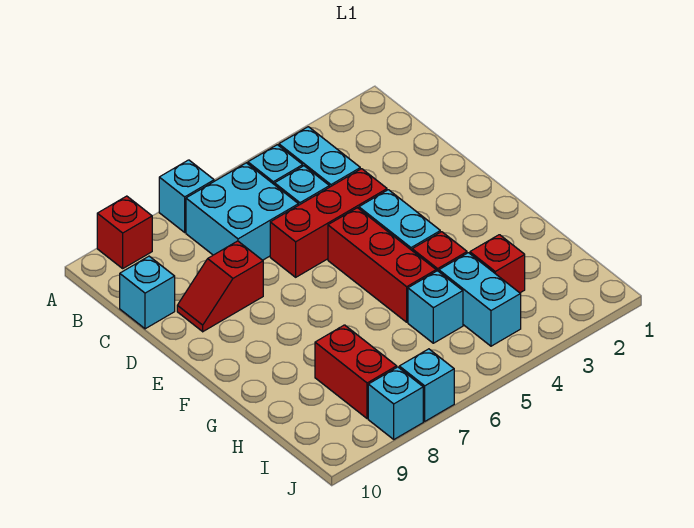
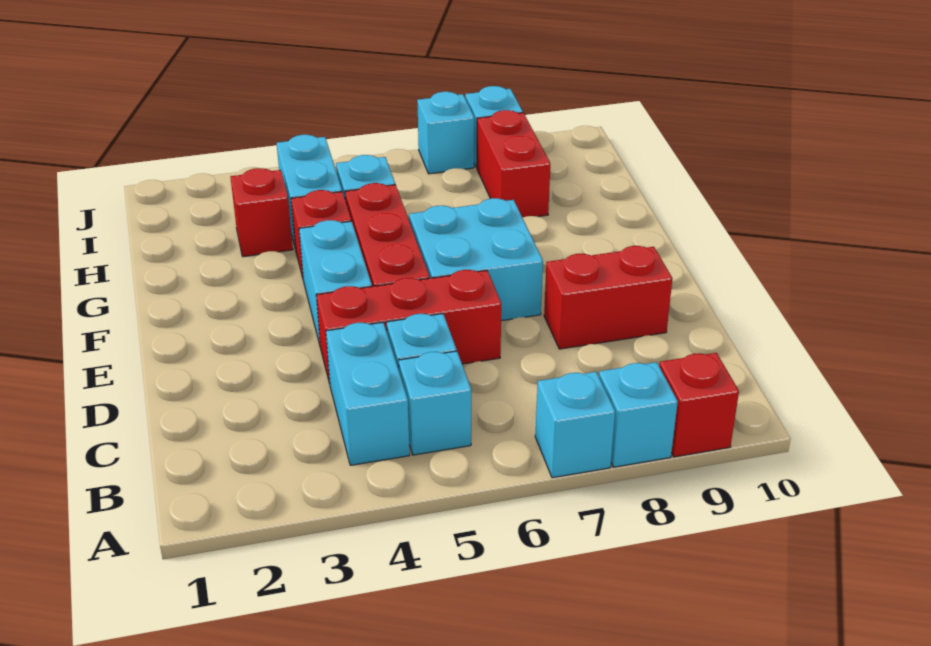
cyan brick B6:C7 level 1 -> cyan brick E6:F7 level 1
cyan brick C10 level 1 -> cyan brick A8 level 1
red slope D8:D9 level 1 top 8 -> red brick D8:D9 level 1

